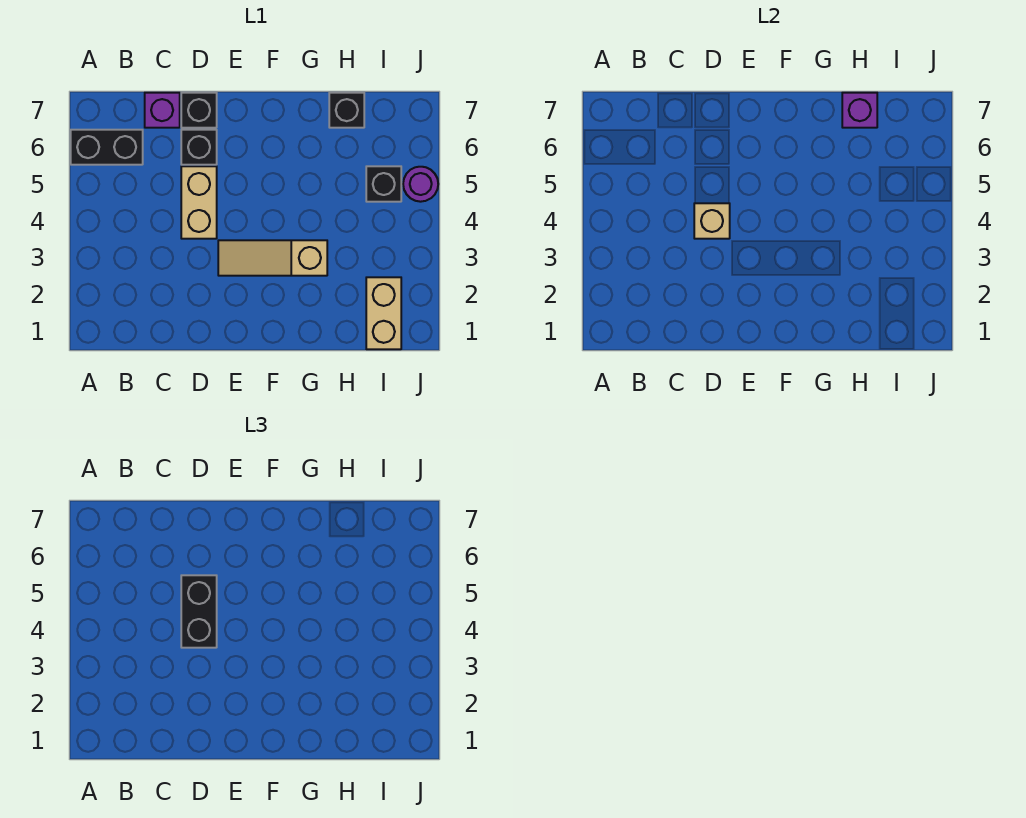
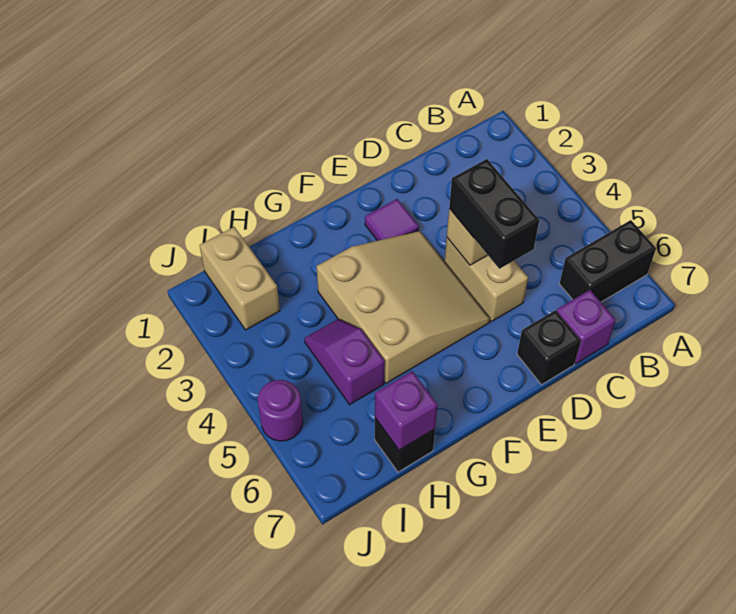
black brick D6 level 1 -> none
none -> purple tile E2 level 1
tan slope E3:G3 level 1 top G -> tan slope E3:G5 level 1 top G
none -> purple slope H4:H5 level 1 top 5
black brick I5 level 1 -> none

